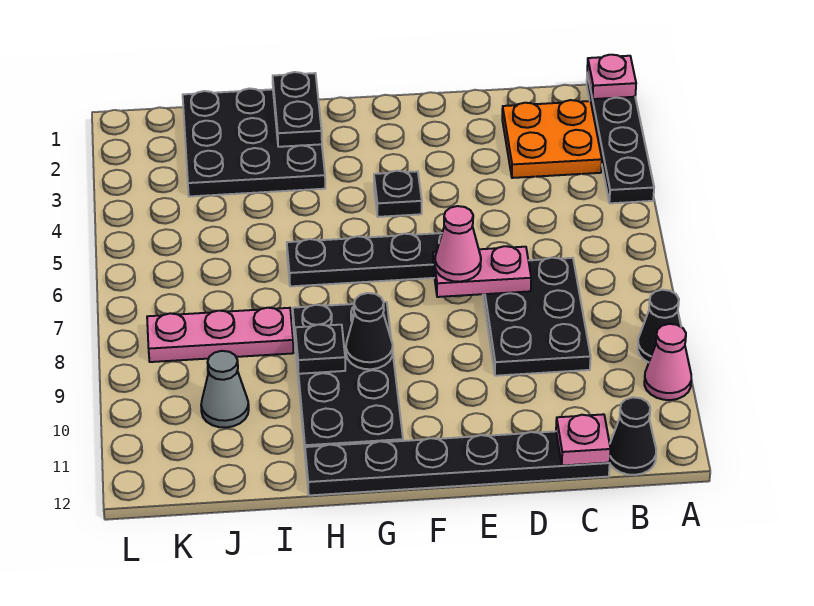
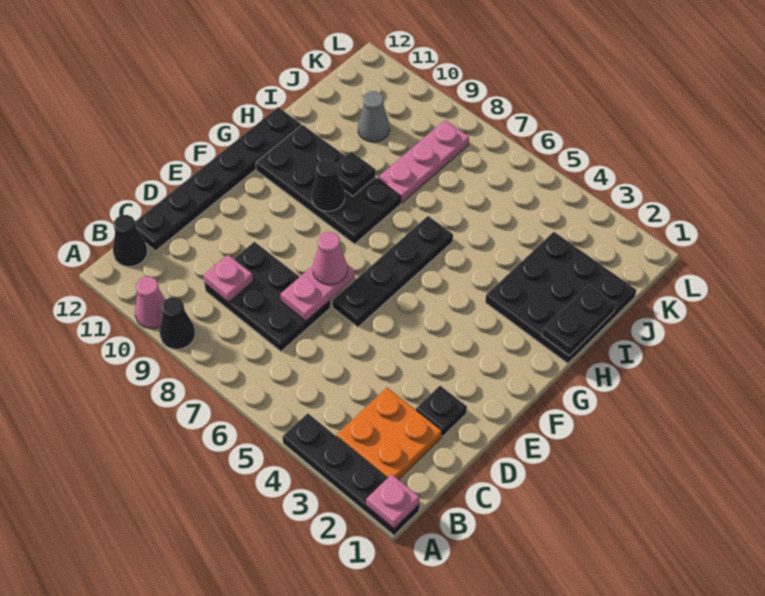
pink plate C12 level 2 -> pink plate C9 level 2
black plate F4 level 1 -> black plate D2 level 1
black plate H1:H2 level 2 -> black plate H1:I1 level 2

